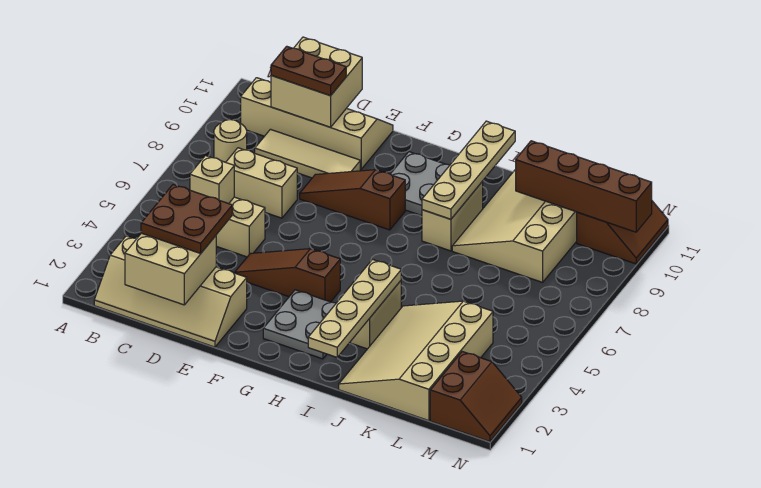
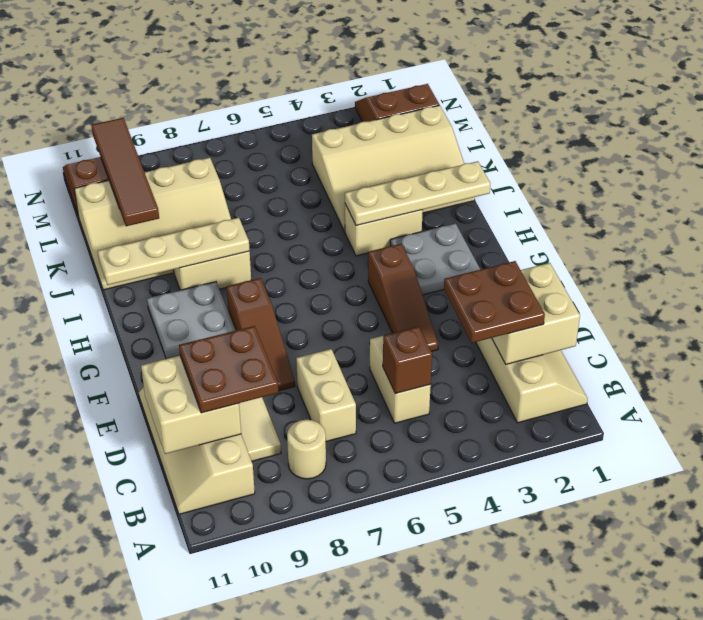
tan brick C5 level 2 -> brown brick C5 level 2
brown plate C10:D10 level 3 -> brown plate C9:D10 level 3
brown brick K10:N10 level 2 -> brown tile K10:N10 level 2

